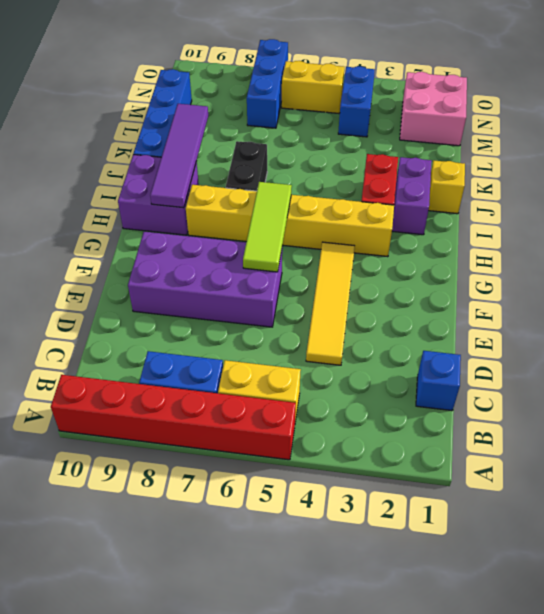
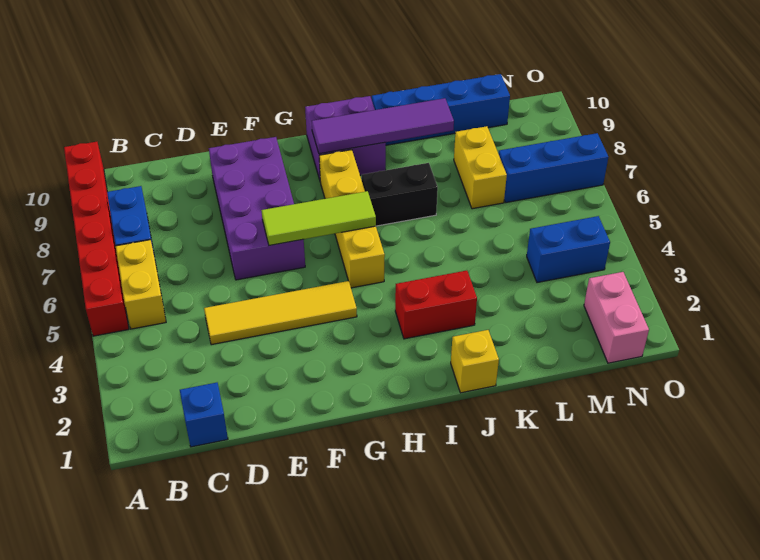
yellow brick H3:H8 level 1 -> yellow brick H5:H8 level 1
purple brick I2:J2 level 1 -> none
pink brick M1:N2 level 1 -> pink brick N1:N2 level 1
yellow brick N5:N6 level 1 -> yellow brick L7:L8 level 1

